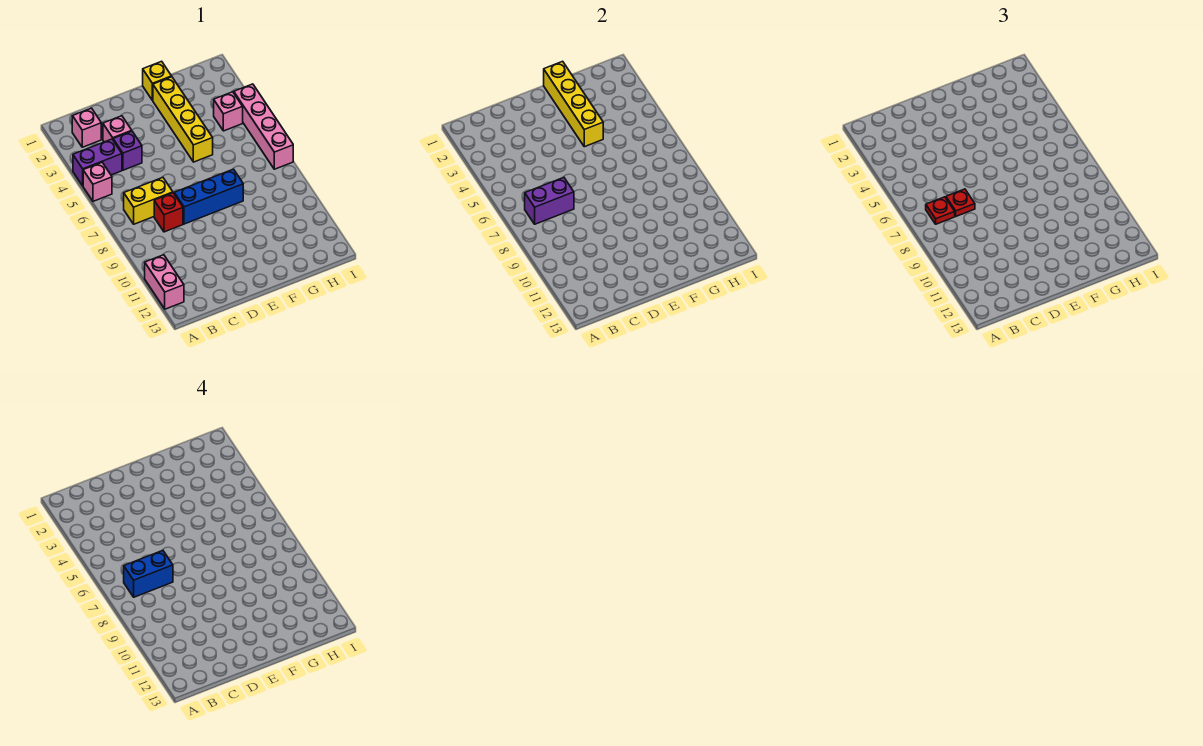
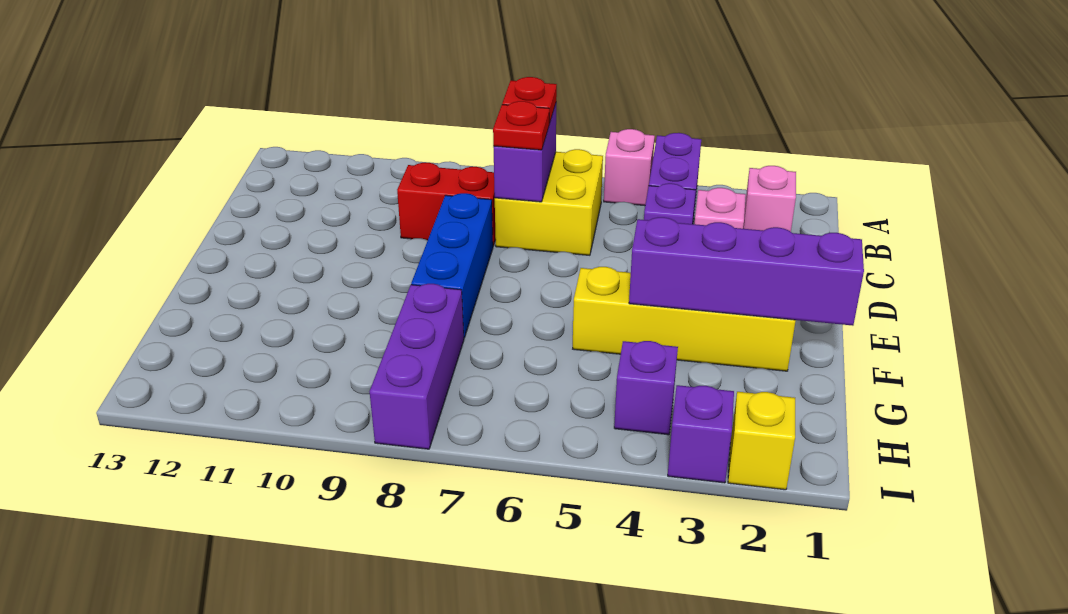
pink brick A11:A12 level 1 -> none
yellow brick B7:C7 level 1 -> yellow brick B6:C7 level 1
blue brick B7:C7 level 4 -> none
red brick C8 level 1 -> red brick C8:C9 level 1
yellow brick F1 level 1 -> yellow brick I2 level 1
yellow brick F1:F4 level 2 -> purple brick F1:F4 level 2
none -> purple brick G8:I8 level 1
pink brick H4 level 1 -> purple brick H4 level 1
none -> purple brick I3 level 1
pink brick I4:I7 level 1 -> none

